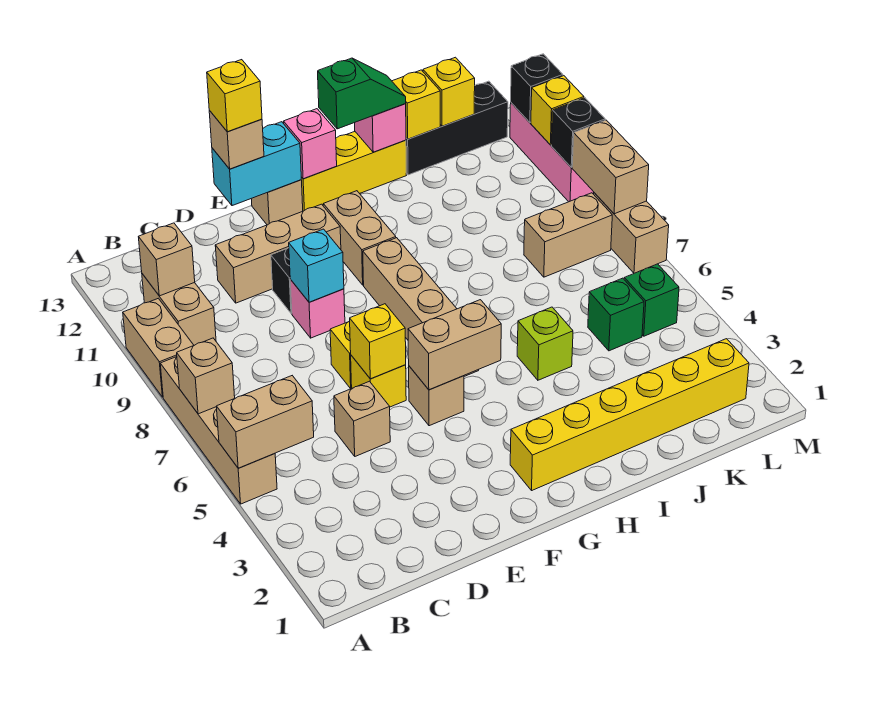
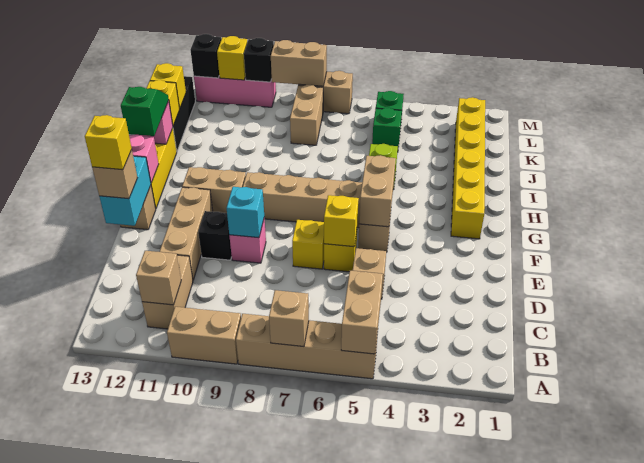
tan brick B10:B11 level 1 -> tan brick B11:C11 level 1

